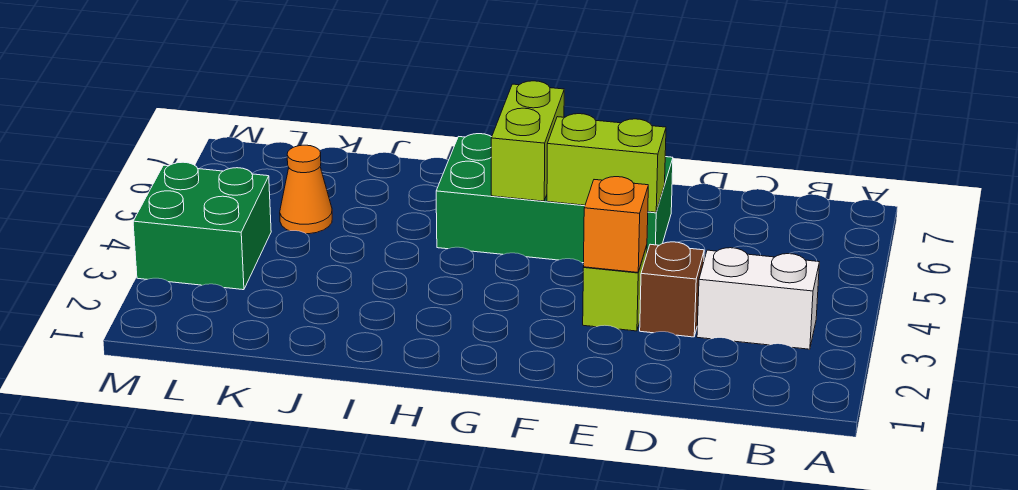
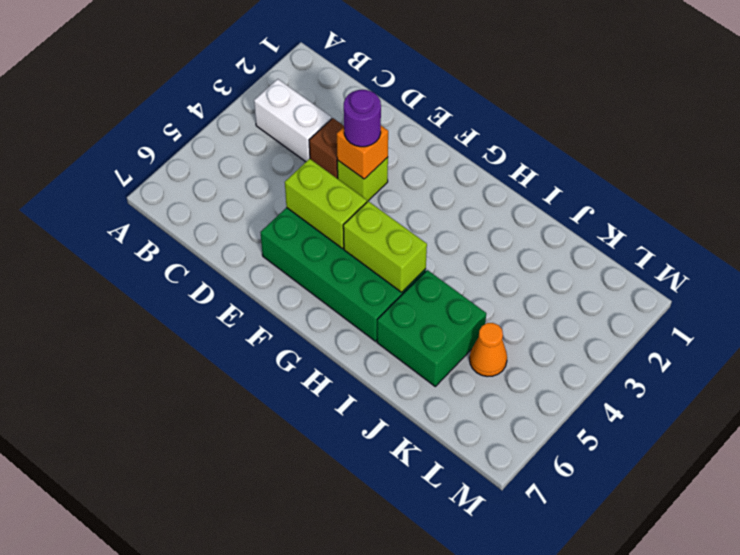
none -> purple round brick E3 level 3
lime brick G5:G6 level 2 -> lime brick G5:H5 level 2
green brick L3:M4 level 1 -> green brick I5:J6 level 1

